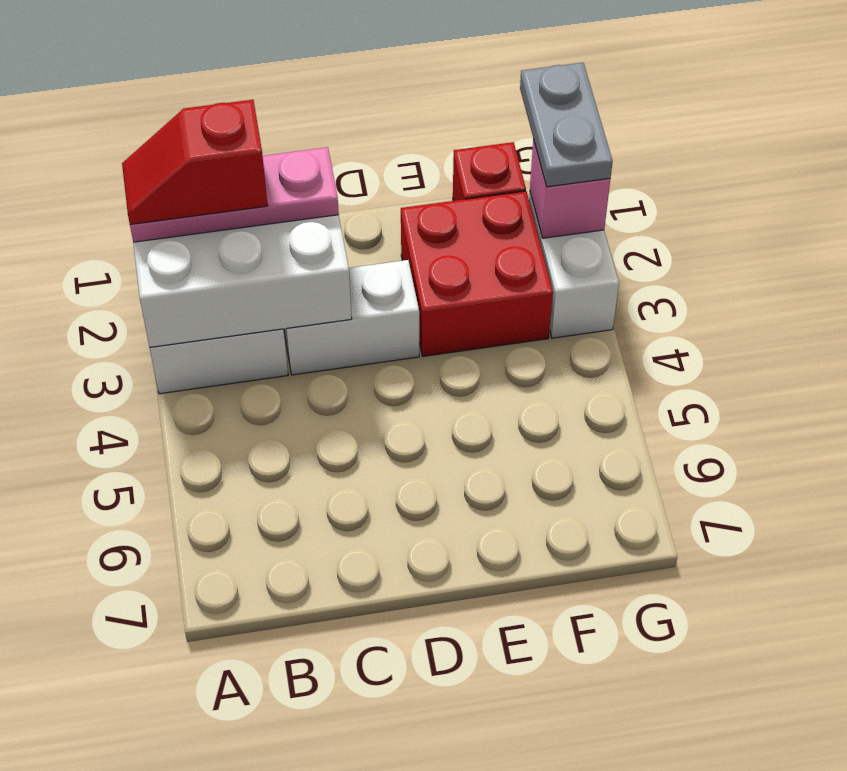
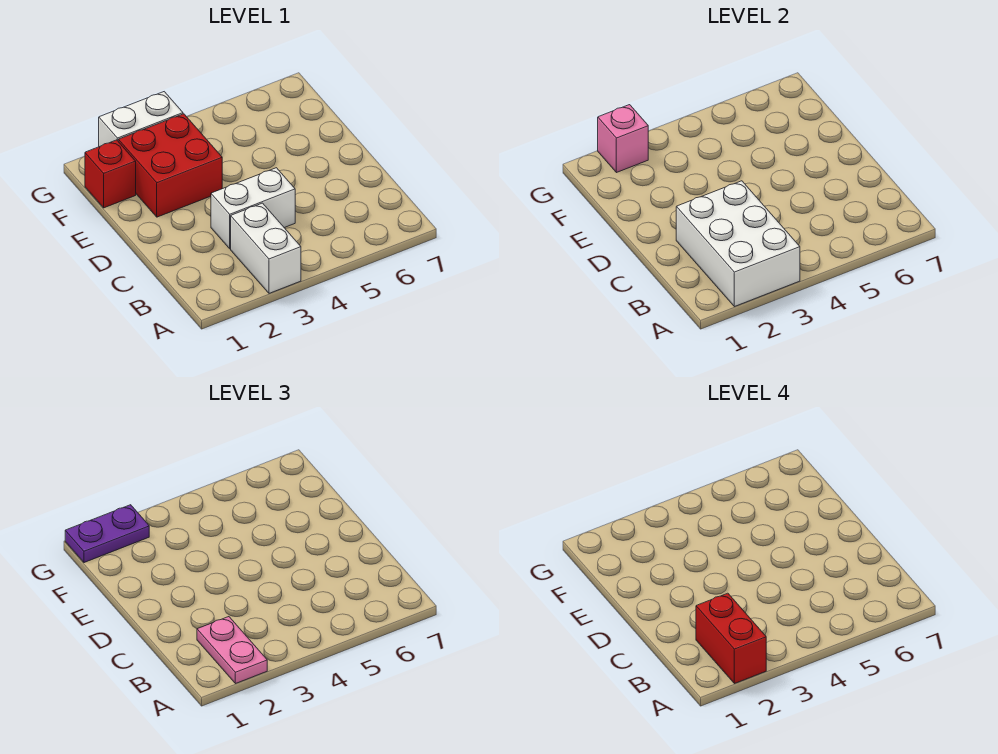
pink plate A2:C2 level 3 -> pink plate A2:B2 level 3
red slope A2:B2 level 4 top B -> red brick A2:B2 level 4
white brick C3:D3 level 1 -> white brick C3:C4 level 1
grey plate G1:G2 level 3 -> purple plate G1:G2 level 3

